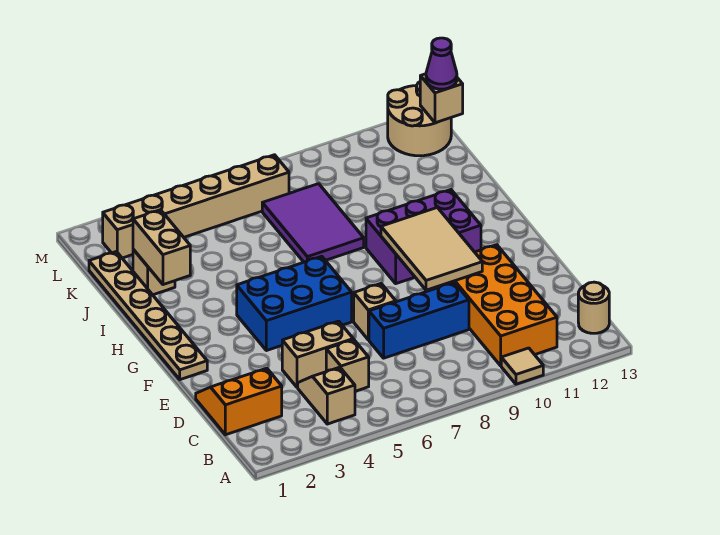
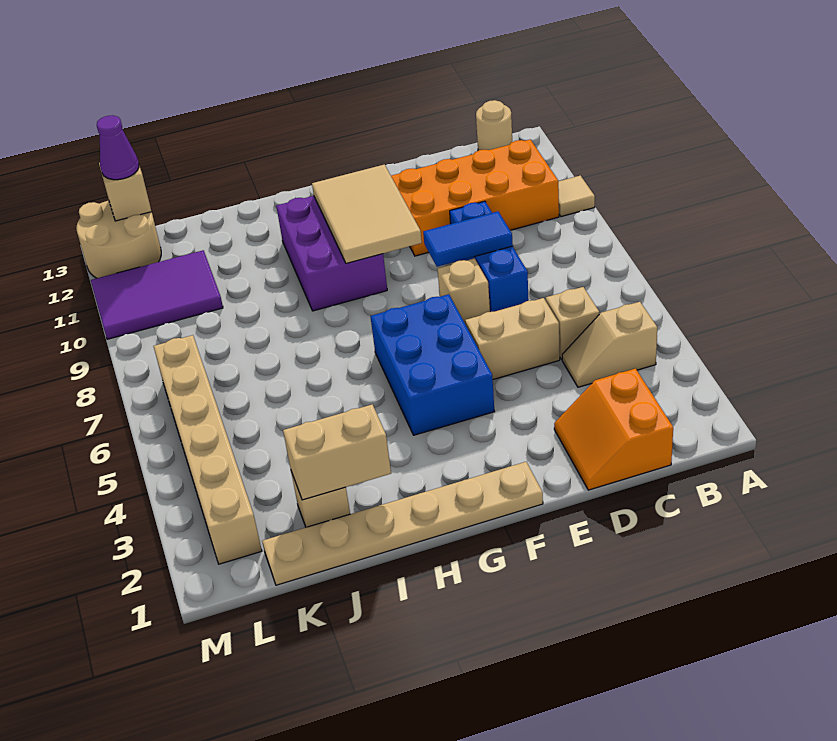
tan brick D4:D5 level 1 -> tan brick D5:E5 level 1
none -> blue tile D8:E8 level 2
tan tile E9:G10 level 2 -> tan tile F9:G11 level 2
purple tile I7:K8 level 1 -> purple tile K10:M11 level 1

